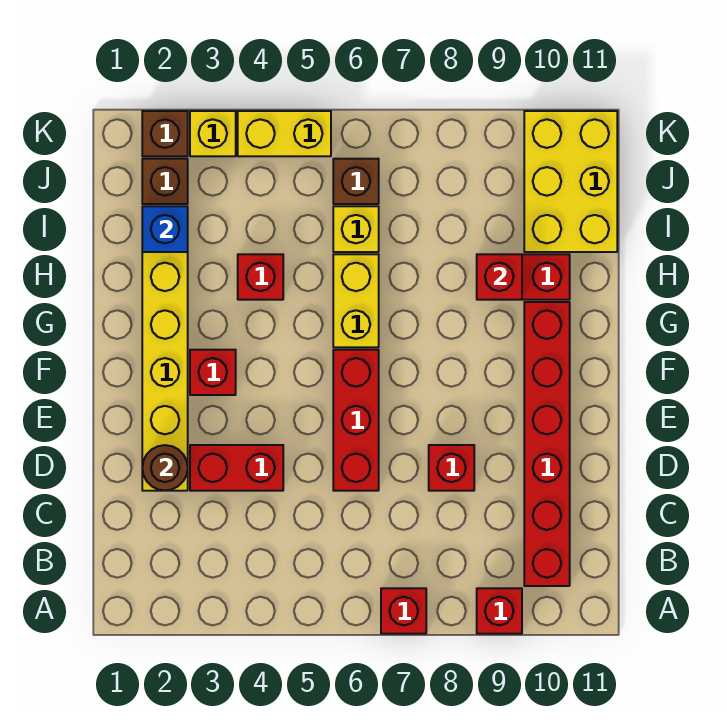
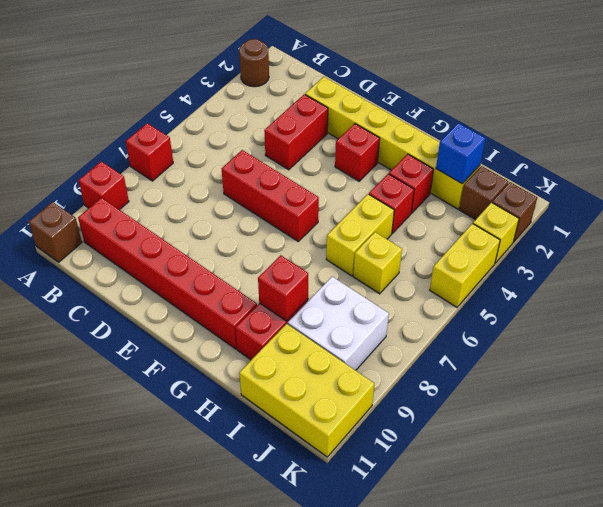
brown round brick D2 level 2 -> brown round brick A2 level 1
red brick D8 level 1 -> red brick H3 level 1
yellow brick G6:H6 level 1 -> yellow brick H5:H6 level 1
none -> white brick I8:J9 level 1
brown brick J6 level 1 -> brown brick A11 level 1

